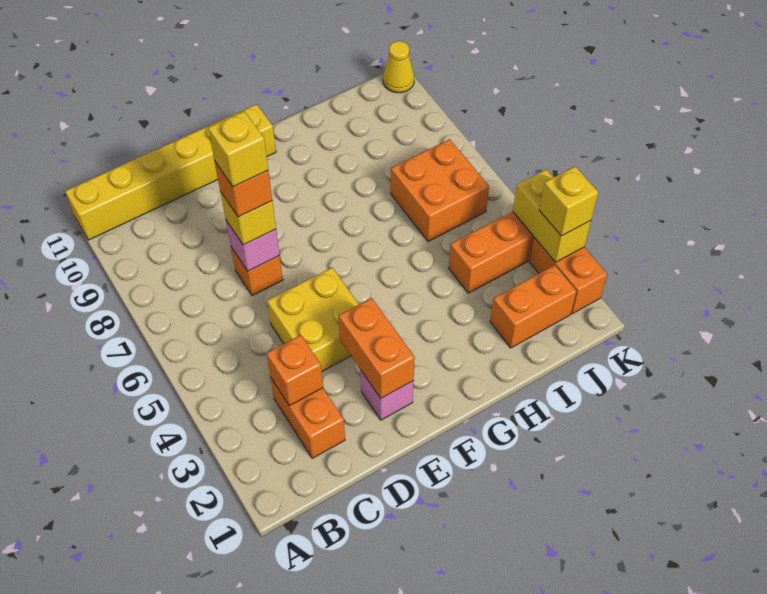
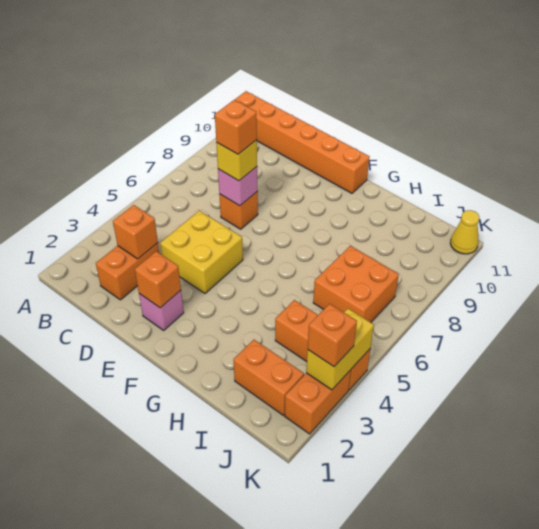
yellow brick A11:F11 level 1 -> orange brick A11:F11 level 1
yellow brick D7 level 5 -> none
orange brick E2:E3 level 2 -> orange brick E2 level 2
yellow brick K3 level 3 -> orange brick K3 level 3

